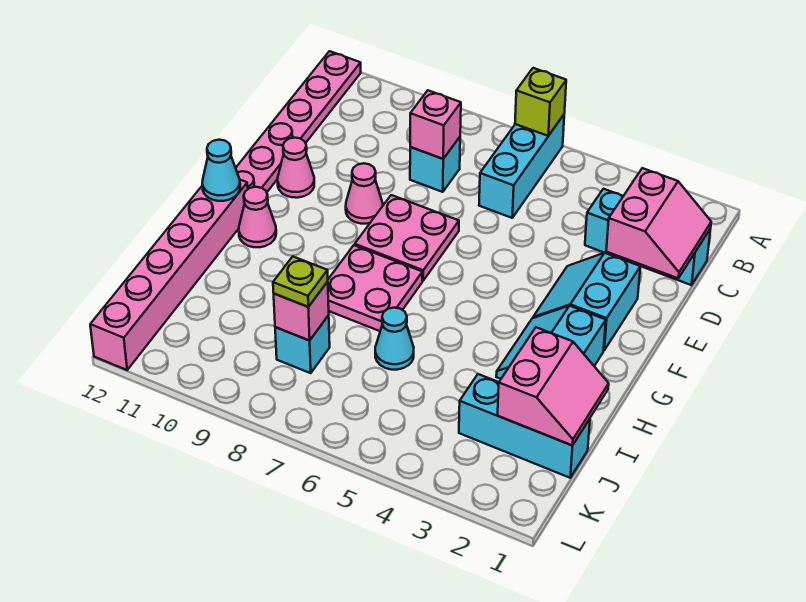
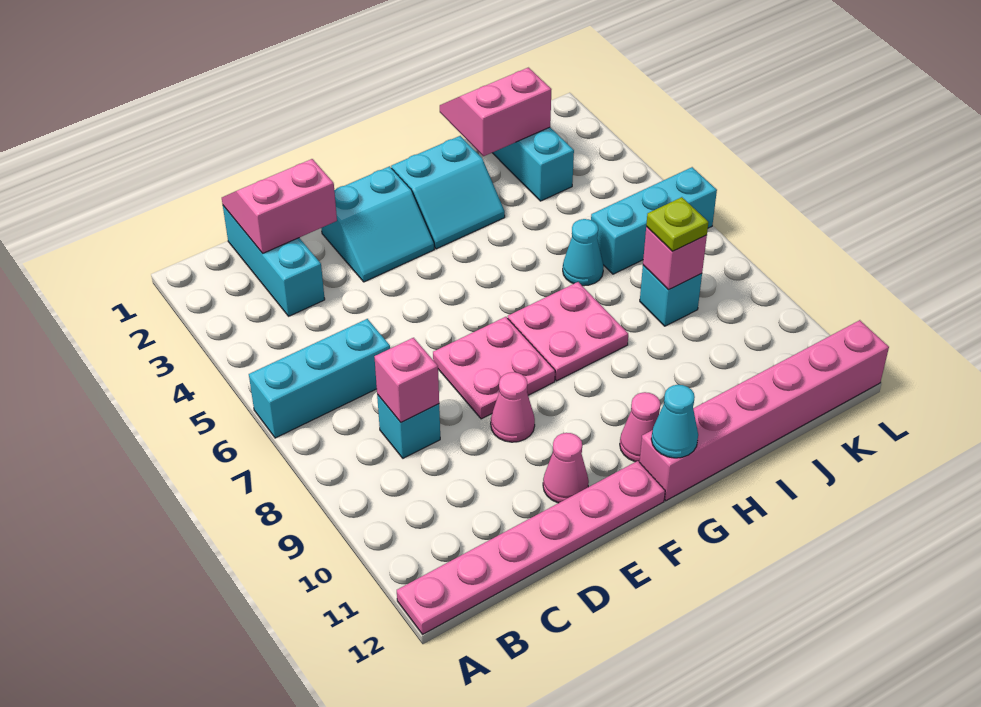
lime brick A6 level 2 -> none
none -> cyan brick J6:L6 level 1

